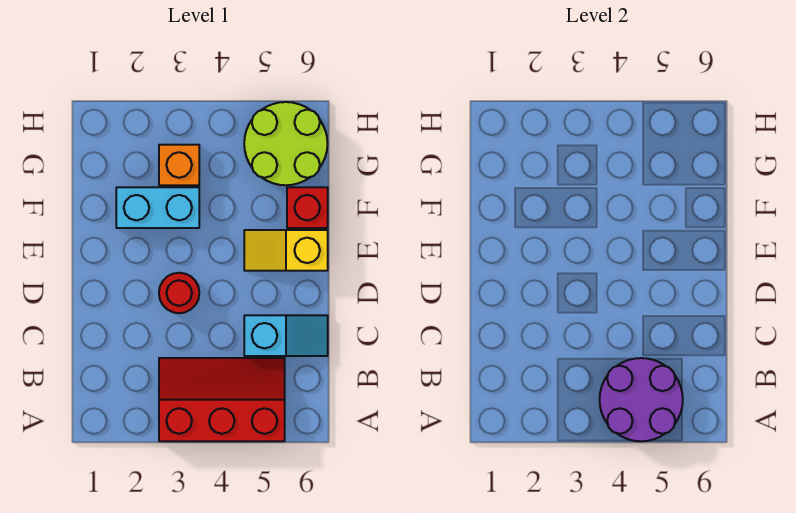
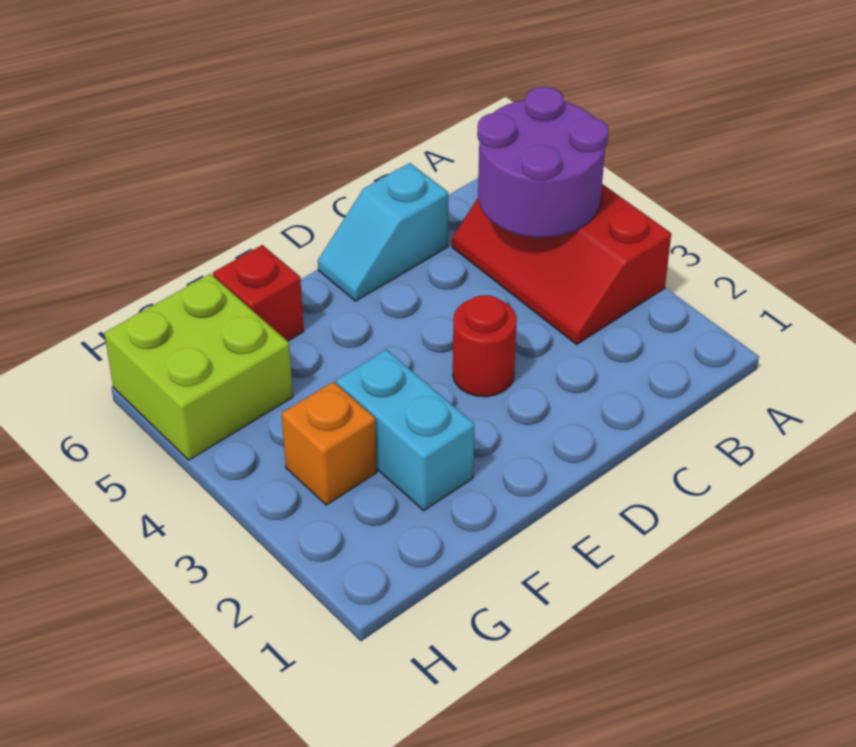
cyan slope C5:C6 level 1 top 5 -> cyan slope C6:D6 level 1 top C
yellow slope E5:E6 level 1 top 6 -> none
lime round brick G5:H6 level 1 -> lime brick G5:H6 level 1

